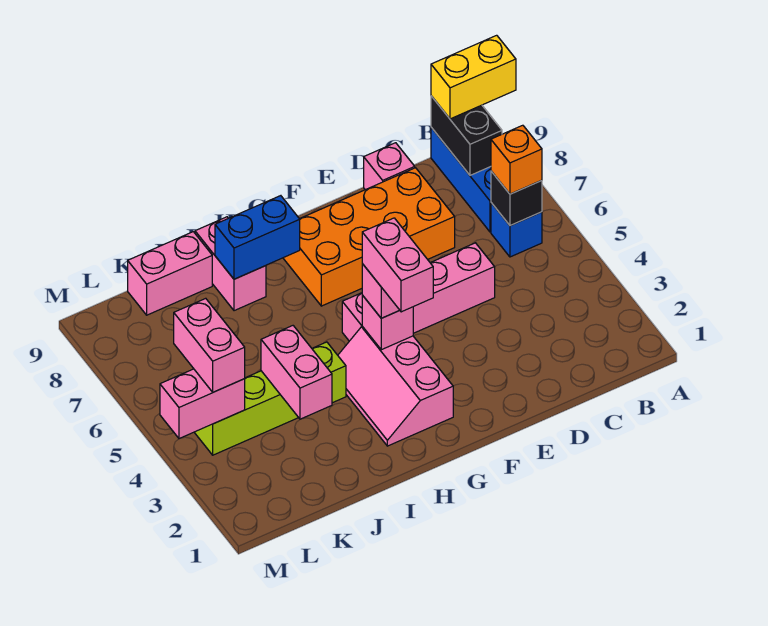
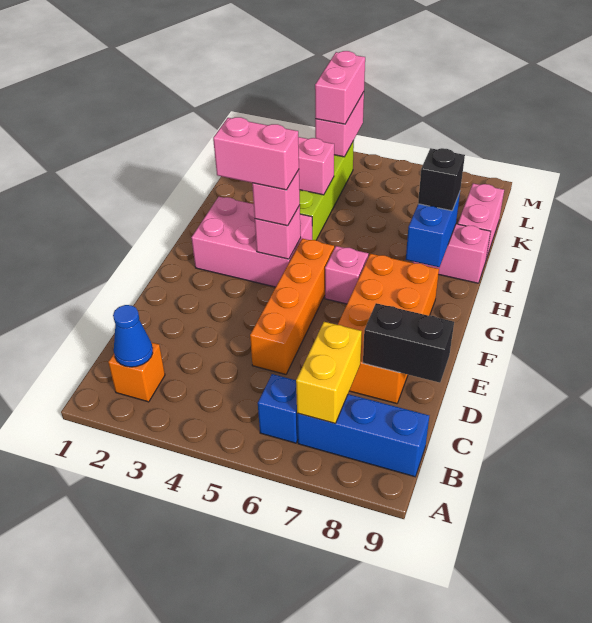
yellow brick A9:B9 level 3 -> yellow brick B7:C7 level 2
none -> blue cone B2 level 2
black brick B6 level 2 -> black brick I8 level 3
orange brick B6 level 3 -> orange brick B2 level 1
black brick B8:B9 level 2 -> black brick D8:D9 level 2
pink brick D5:G5 level 1 -> orange brick D5:G5 level 1
pink brick D9 level 1 -> pink brick G6 level 1
pink slope G2:H4 level 1 top G -> pink brick G2:H4 level 1
pink brick L4:L5 level 3 -> pink brick L4:M4 level 3

